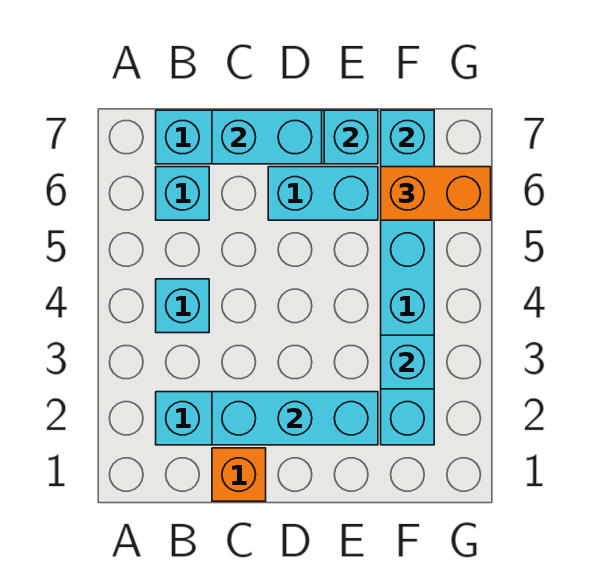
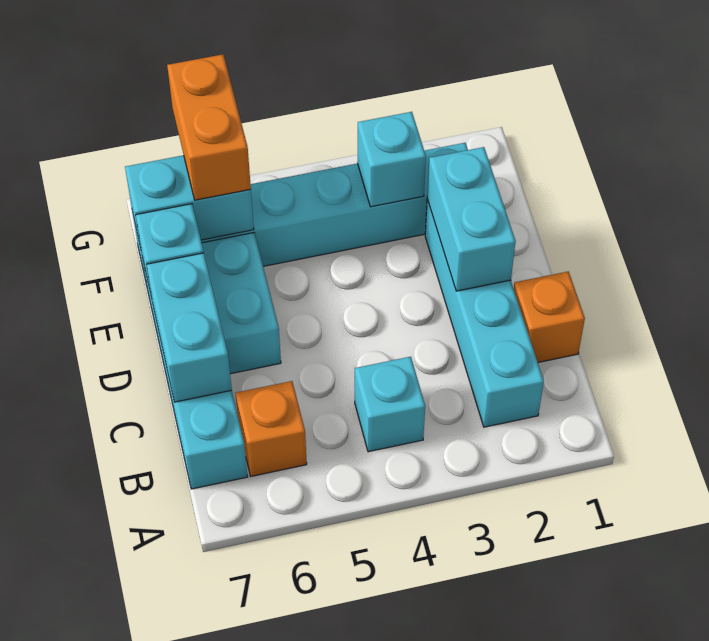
cyan brick B6 level 1 -> orange brick B6 level 1
cyan brick C2:E2 level 2 -> cyan brick D2:E2 level 2

